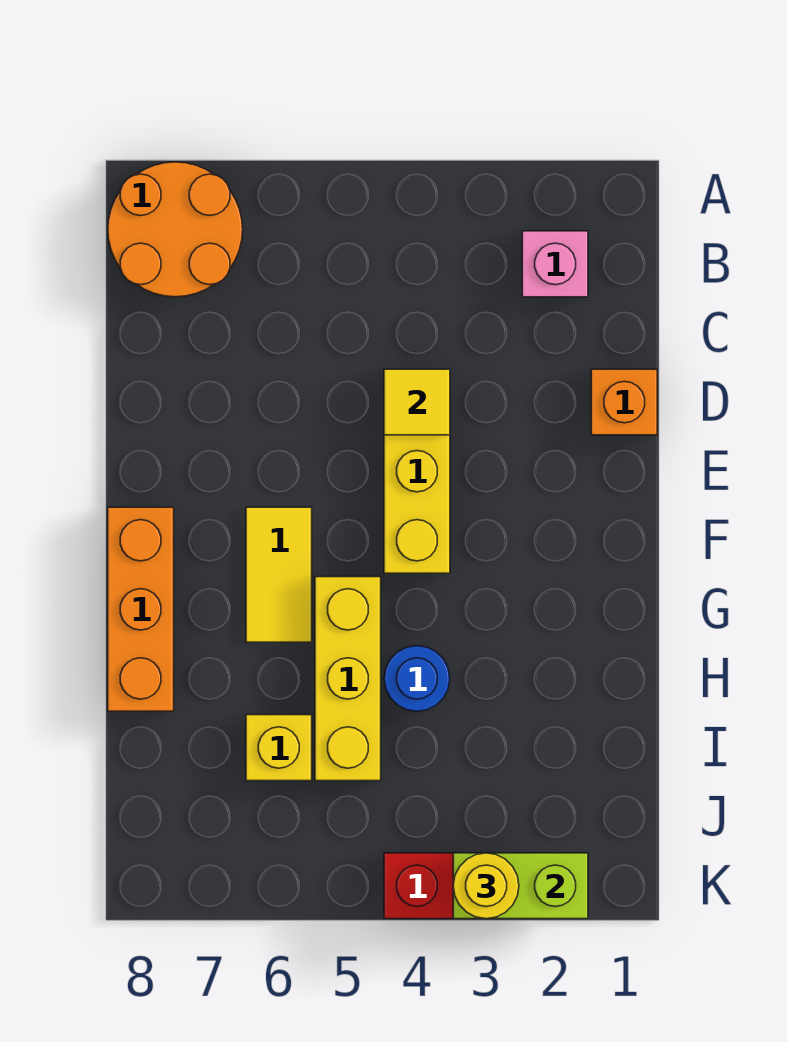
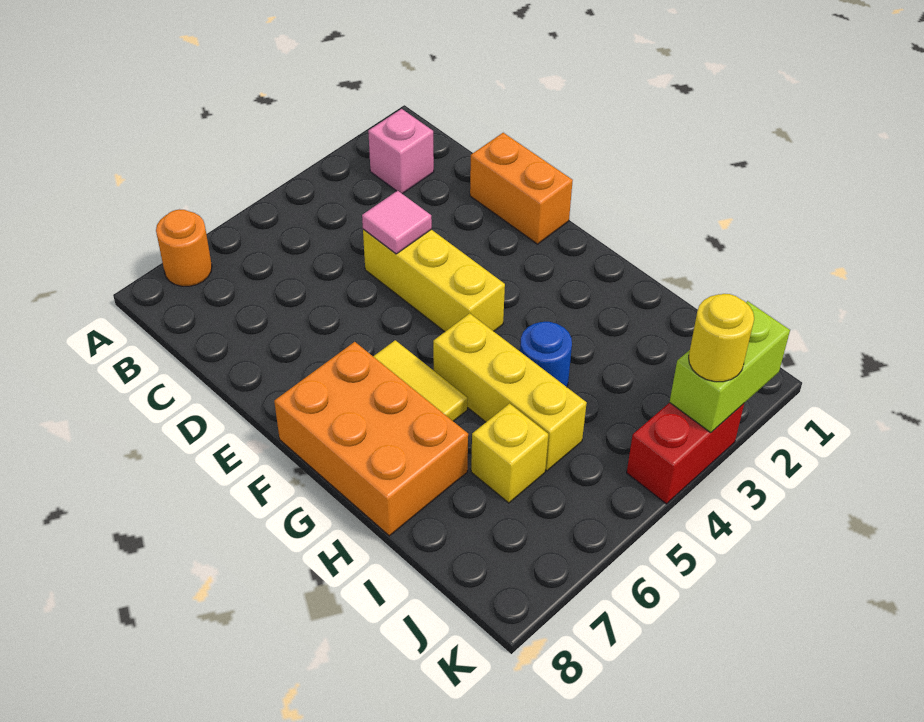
orange round brick A7:B8 level 1 -> orange round brick A7 level 1
orange brick D1 level 1 -> orange brick D1:E1 level 1
yellow tile D4 level 2 -> pink tile D4 level 2
orange brick F8:H8 level 1 -> orange brick F7:H8 level 1

